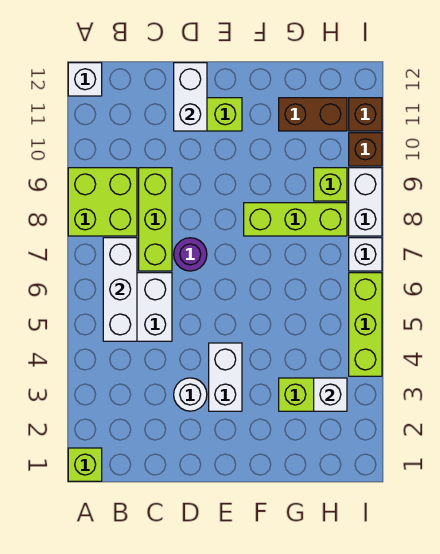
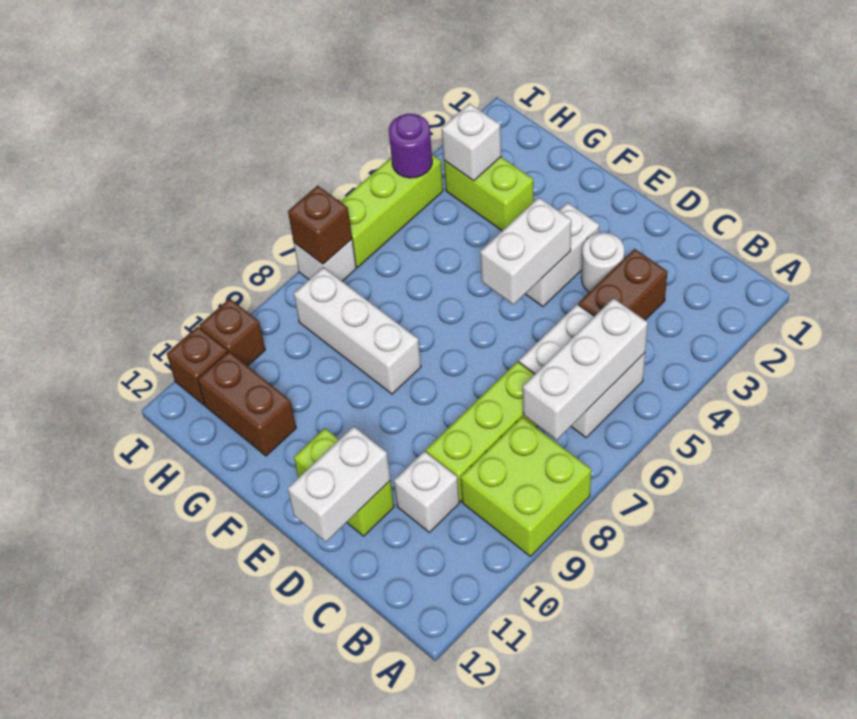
lime brick A1 level 1 -> none
white brick A12 level 1 -> white brick C10 level 1
none -> brown brick C3:C4 level 1
purple round brick D7 level 1 -> purple round brick I4 level 2
lime brick F8:H8 level 1 -> white brick F8:H8 level 1
lime brick H9 level 1 -> none
none -> brown brick I7 level 2
white brick I8:I9 level 1 -> white brick E4:E5 level 2

